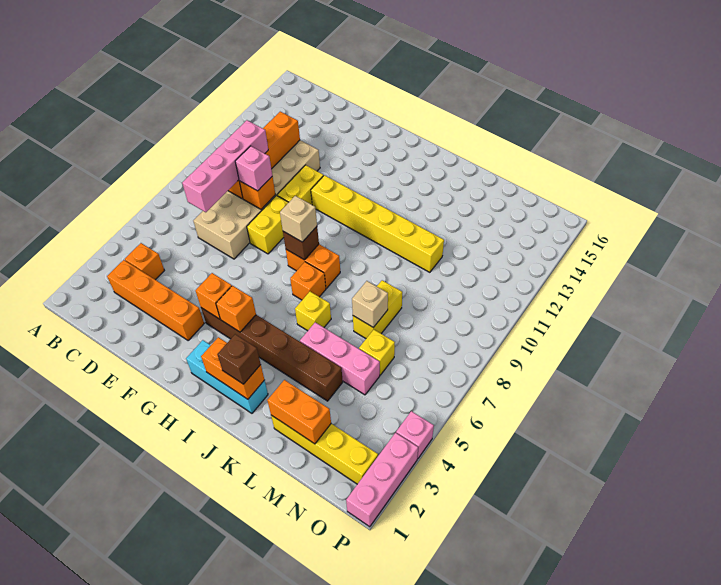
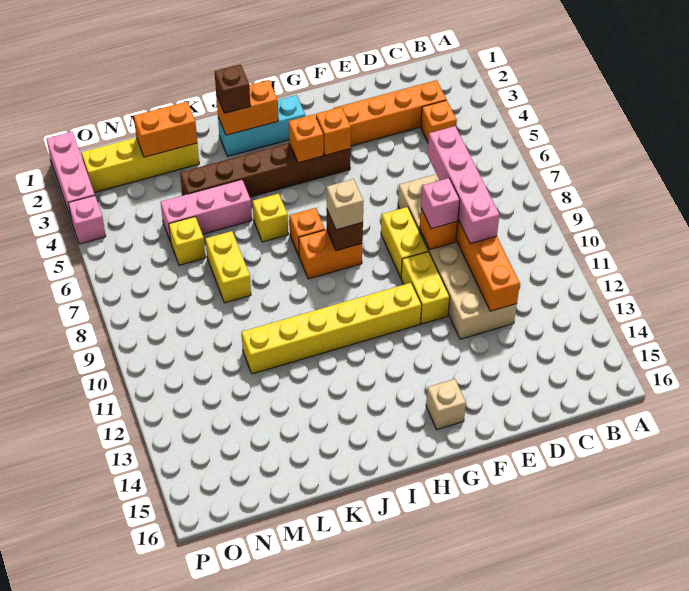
tan brick L7 level 2 -> tan brick G15 level 1

